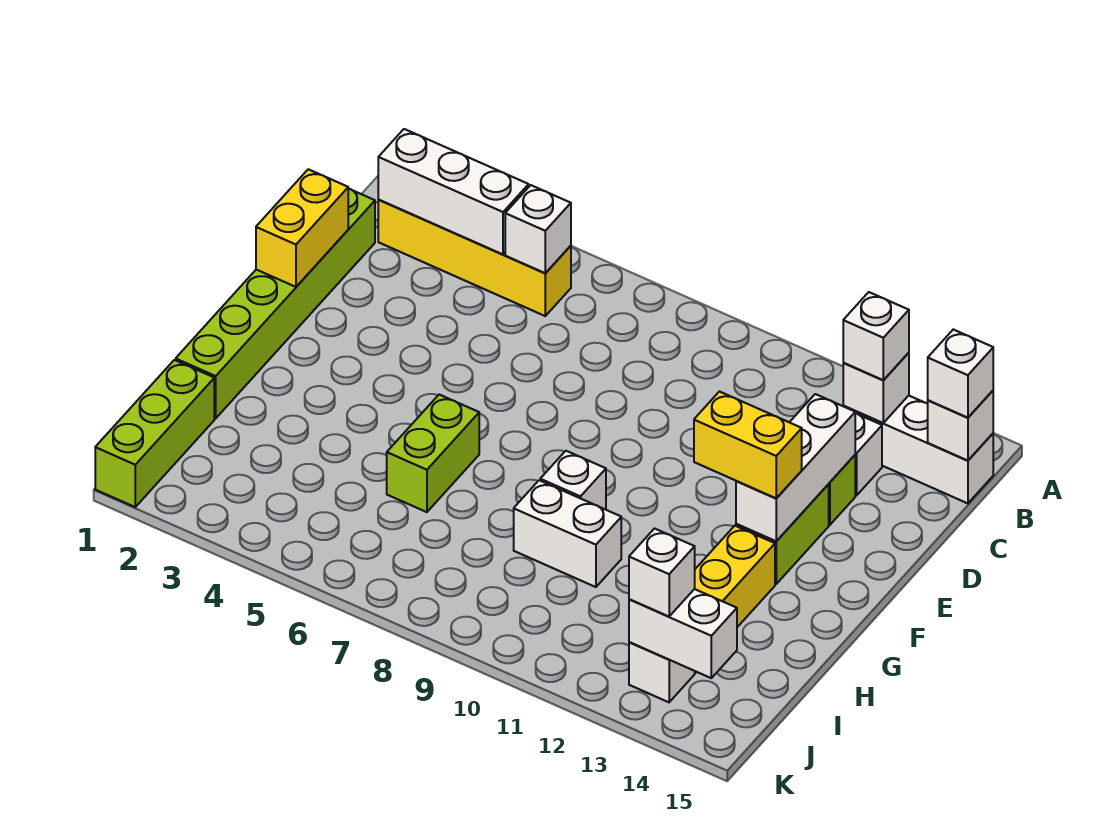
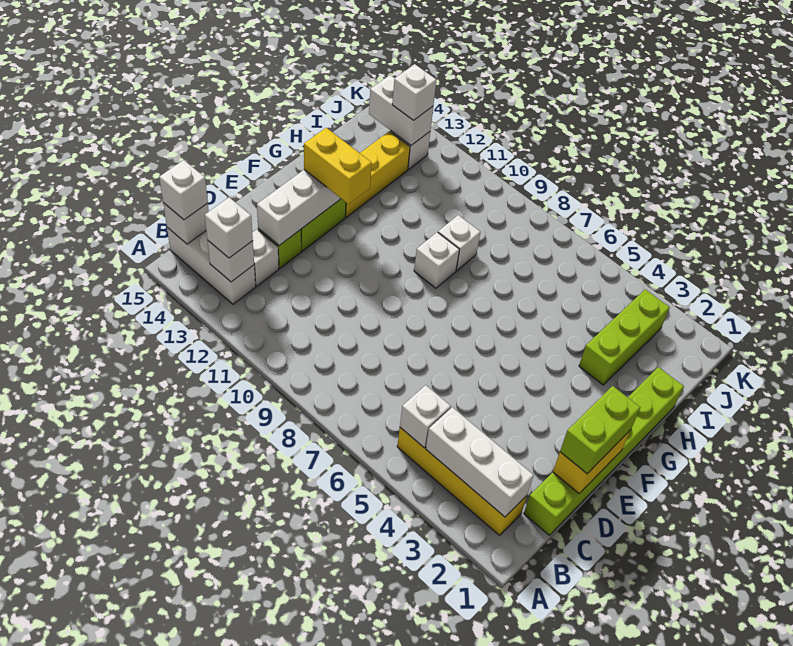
lime brick G6:H6 level 1 -> lime brick D1:E1 level 3
white brick H9:H10 level 1 -> white brick H9 level 1
lime brick I1:K1 level 1 -> lime brick H3:J3 level 1

